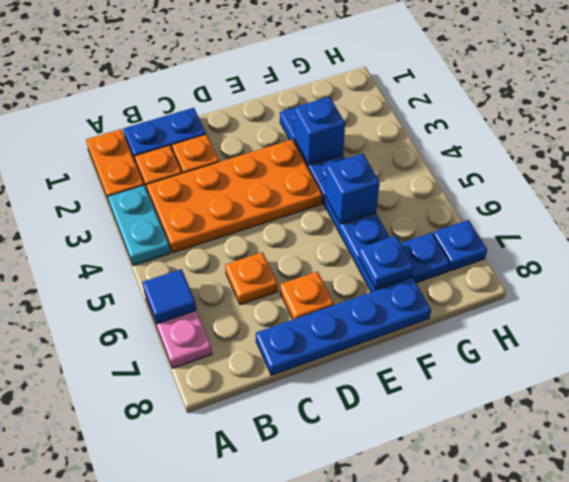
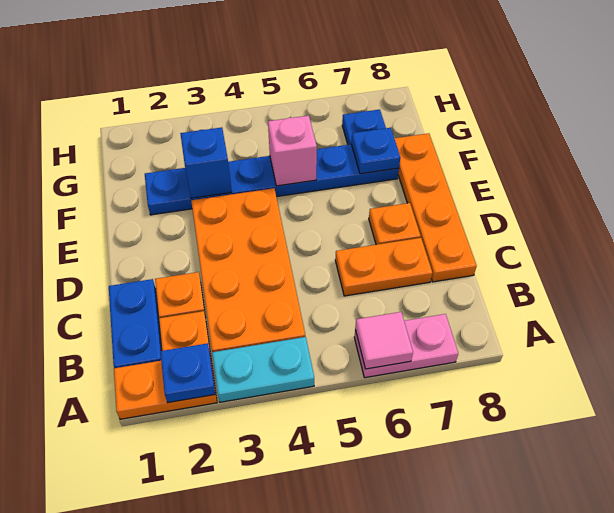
blue tile A6 level 2 -> pink tile A6 level 2
orange plate C6 level 1 -> orange plate C6:C7 level 1
blue plate C8:F8 level 1 -> orange plate C8:F8 level 1
blue brick F5 level 2 -> pink brick F5 level 2
blue plate H7 level 1 -> blue plate A2 level 2

